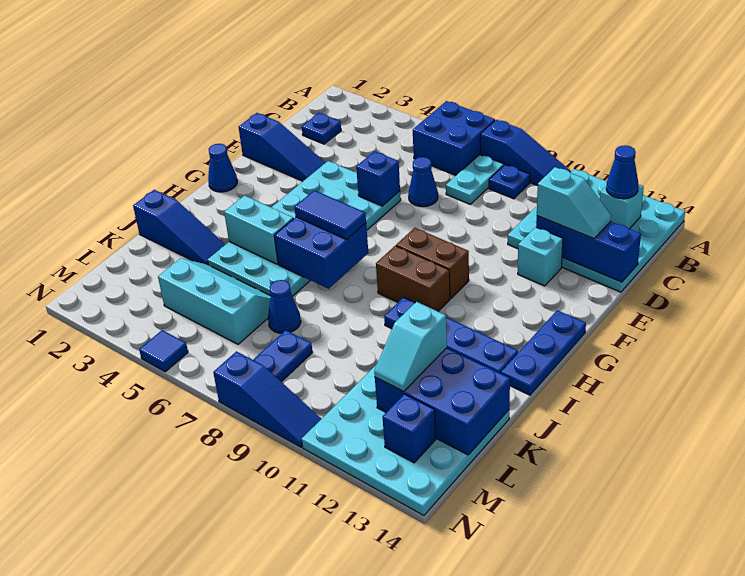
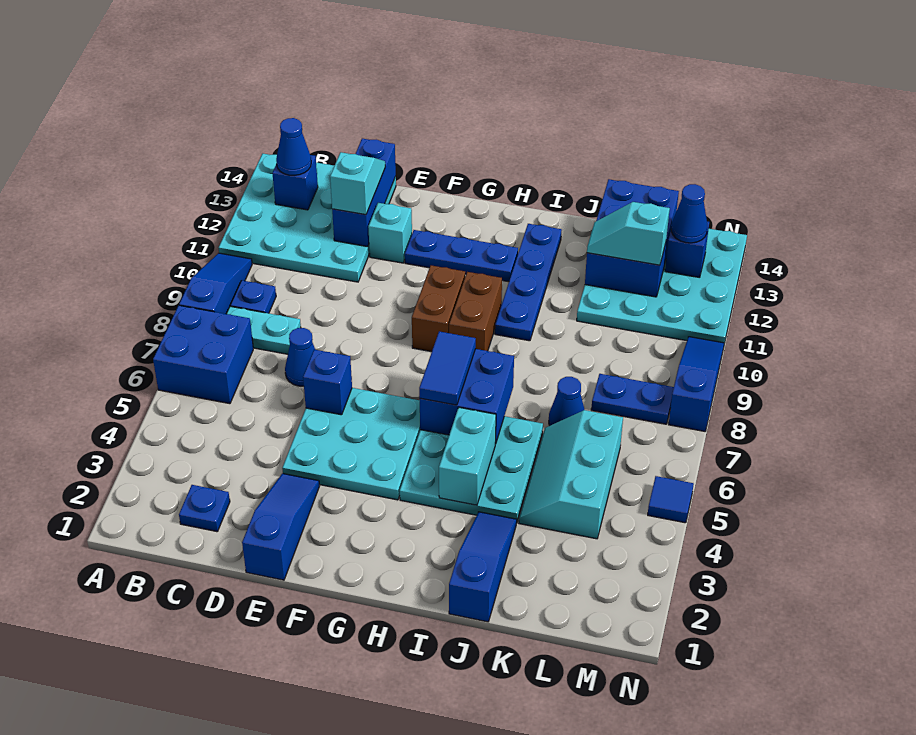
cyan brick B13 level 2 -> blue brick B13 level 2
blue cone G1 level 1 -> blue cone M13 level 3
blue plate G14:I14 level 1 -> blue plate F12:H12 level 1
cyan slope K12:L12 level 3 top K -> cyan slope K12:L12 level 3 top L

